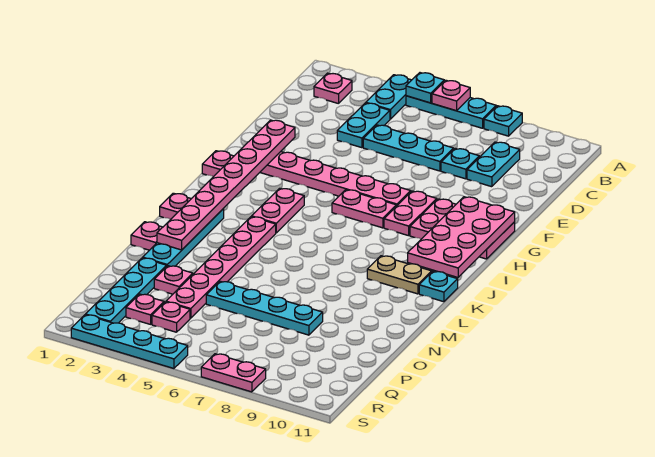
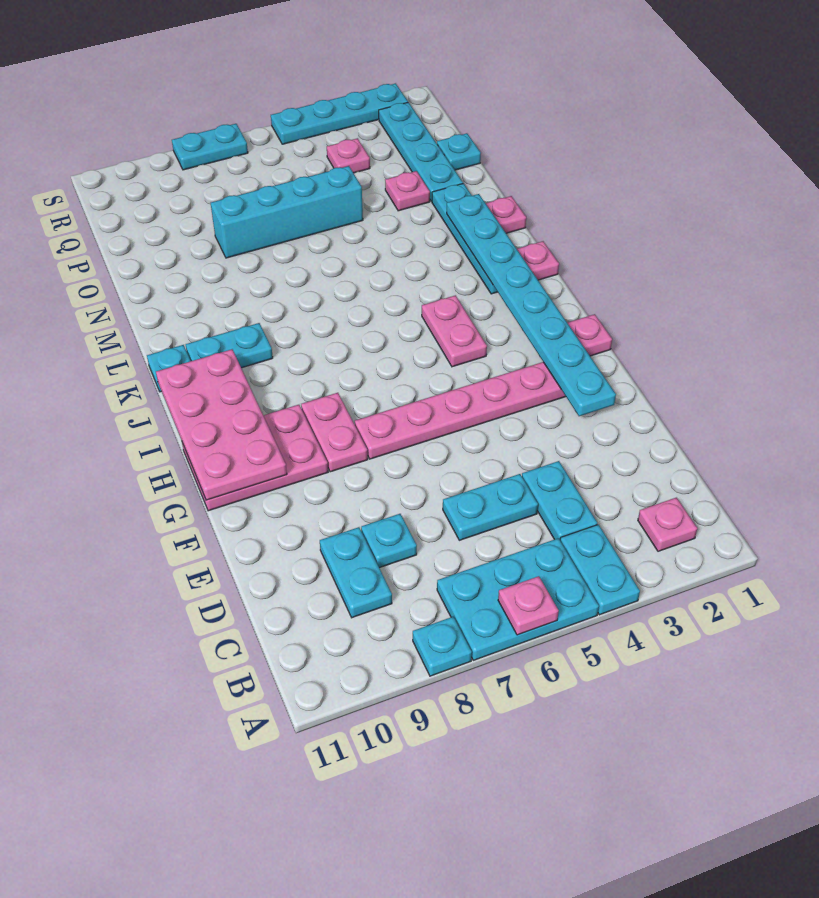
cyan plate A5:A7 level 1 -> cyan plate A5:B7 level 1
cyan plate A5 level 2 -> cyan plate P1 level 1
cyan plate D5:D7 level 1 -> cyan plate D5:D6 level 1
pink plate F2:M2 level 2 -> cyan plate F2:M2 level 2
pink plate H6:H7 level 1 -> none
pink plate K4:P4 level 1 -> none
tan plate K9:K10 level 1 -> cyan plate K9:K10 level 1
cyan plate O5:O8 level 1 -> cyan brick O5:O8 level 1
pink plate Q3 level 1 -> none
pink plate S7:S8 level 1 -> cyan plate S7:S8 level 1

